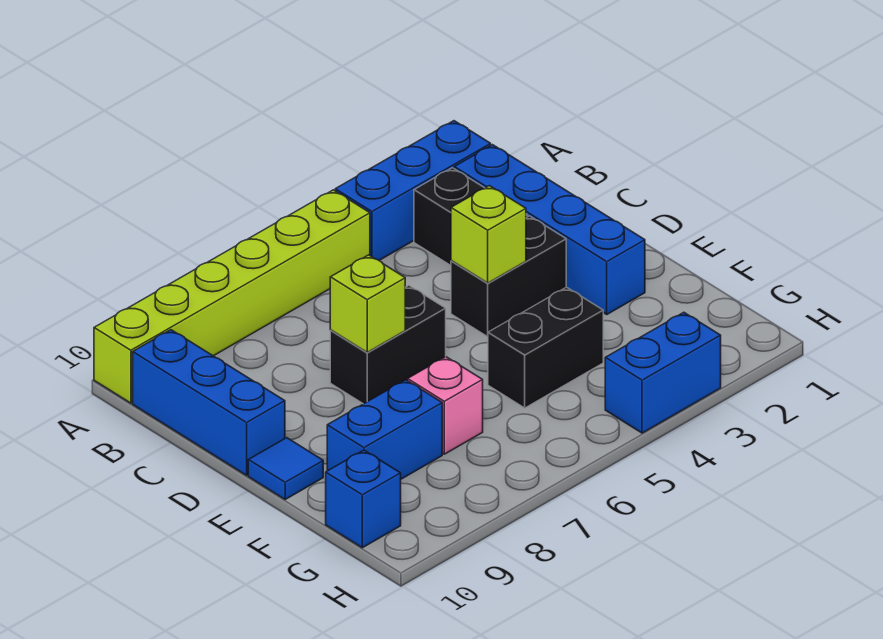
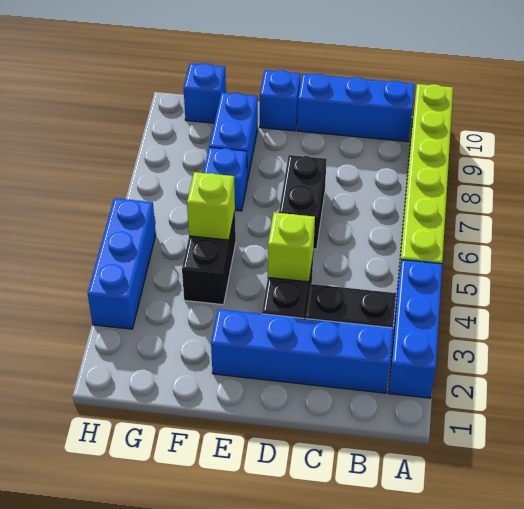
lime brick D7 level 2 -> lime brick F5 level 2
blue tile E10 level 1 -> blue brick E10 level 1
pink brick F7 level 1 -> blue brick F7 level 1
blue brick H3:H4 level 1 -> blue brick H3:H5 level 1

